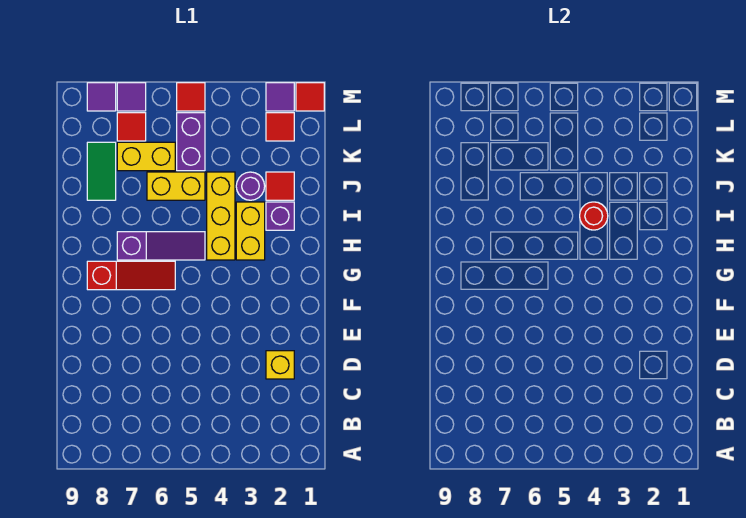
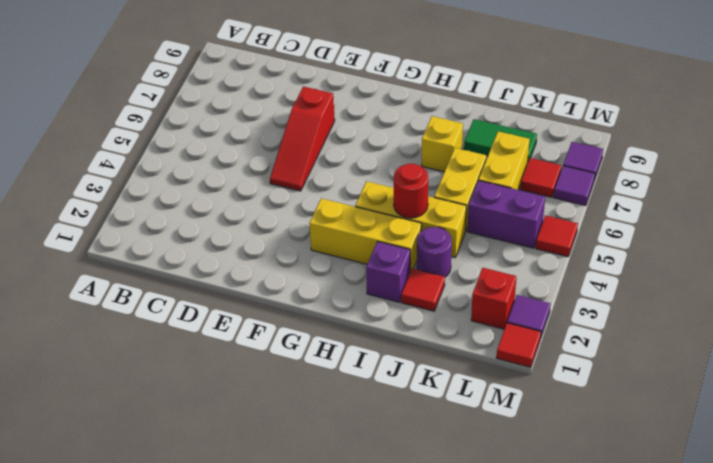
yellow brick D2 level 1 -> yellow brick I7 level 1
red slope G6:G8 level 1 top 8 -> red slope E5:E7 level 1 top 7
yellow brick H3:I3 level 1 -> yellow brick G3:I3 level 1
purple slope H5:H7 level 1 top 7 -> none
red tile L2 level 1 -> red brick L2 level 1

